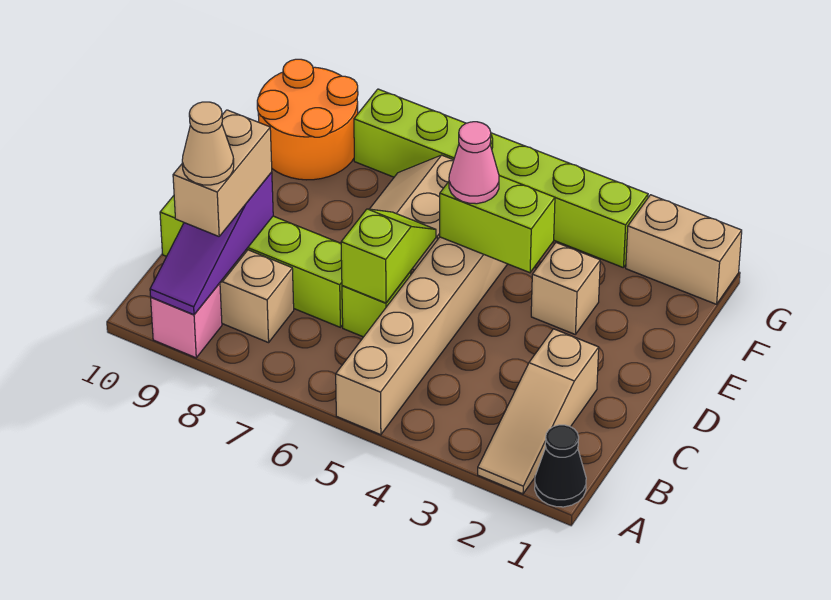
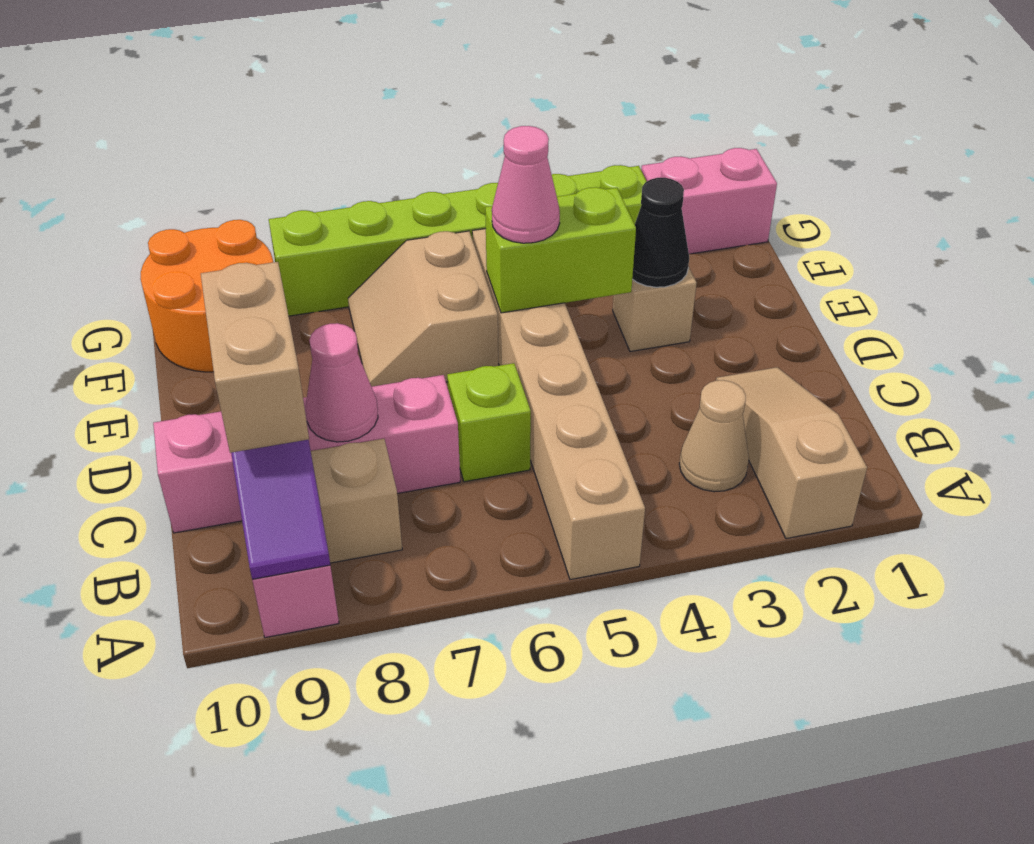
black cone A1 level 1 -> black cone E3 level 2
tan slope A2:C2 level 1 top C -> tan slope A2:C2 level 1 top A
tan cone B9 level 4 -> tan cone B3 level 1
lime slope C6:D6 level 2 top C -> none
lime brick C7:C10 level 1 -> pink brick C7:C10 level 1
none -> pink cone C8 level 2
tan brick G1:G2 level 1 -> pink brick G1:G2 level 1

